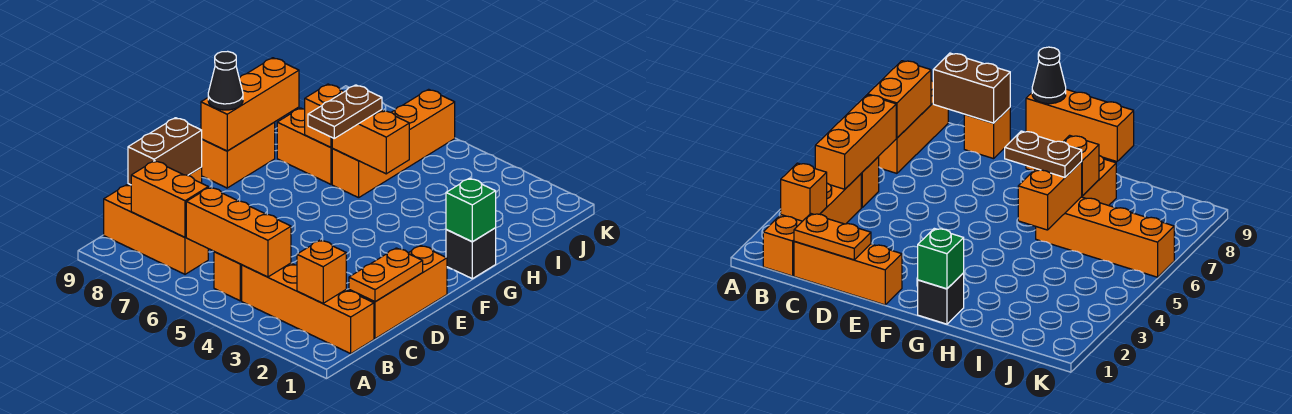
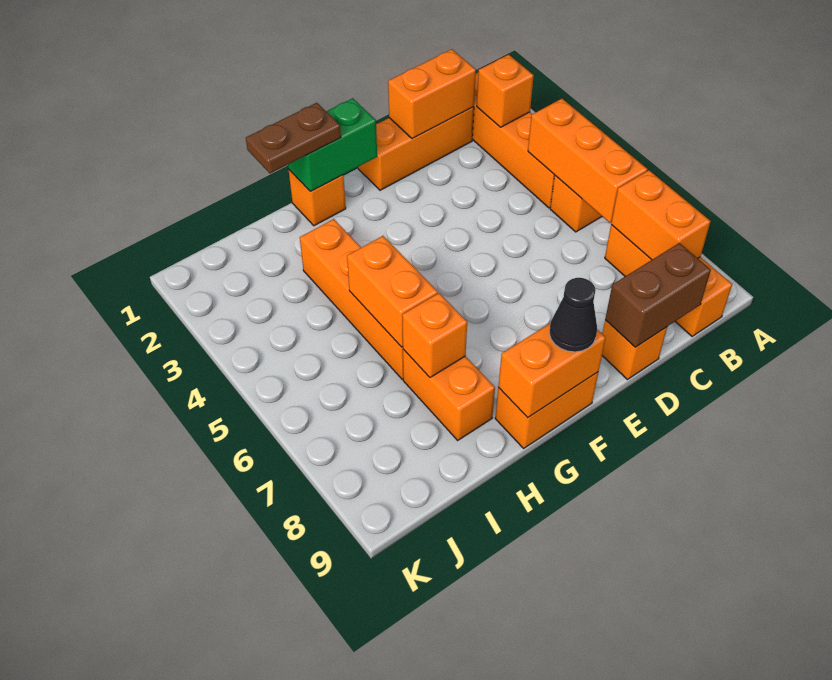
orange plate C1:D1 level 2 -> orange brick C1:D1 level 2
orange brick F9:H9 level 2 -> orange brick F9:G9 level 2
black brick G1 level 1 -> orange brick G1 level 1
green brick G1 level 2 -> green brick F1:G1 level 2
brown plate G6:H6 level 3 -> brown plate G1:H1 level 3
orange brick H6:K6 level 1 -> orange brick H3:H6 level 1

